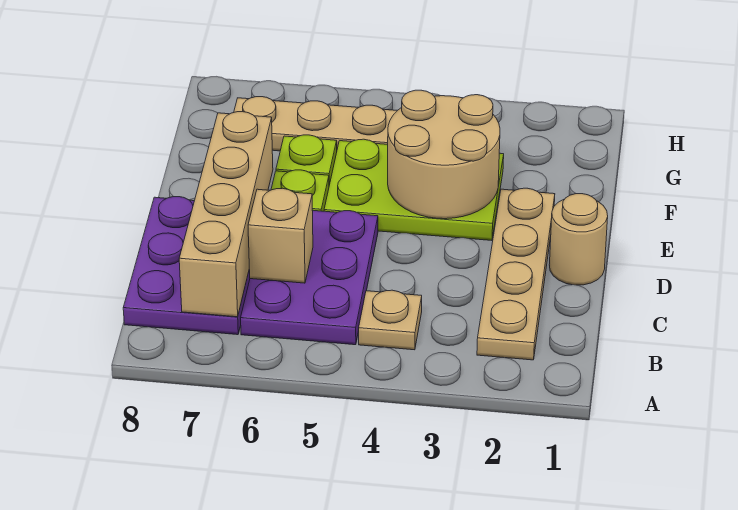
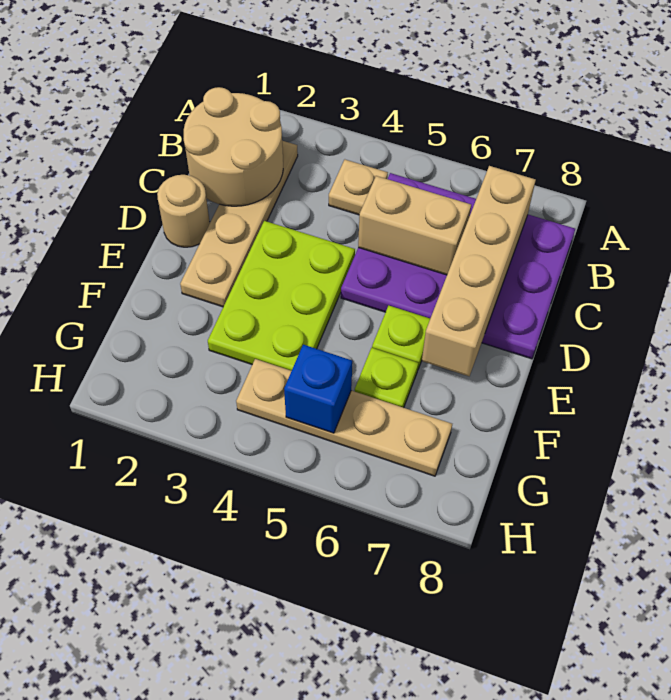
tan brick C6 level 2 -> tan brick C5:C6 level 2
lime plate E3:F5 level 1 -> lime plate D3:F4 level 1
tan round brick E3:F4 level 2 -> tan round brick B1:C2 level 2
none -> blue brick G5 level 2

